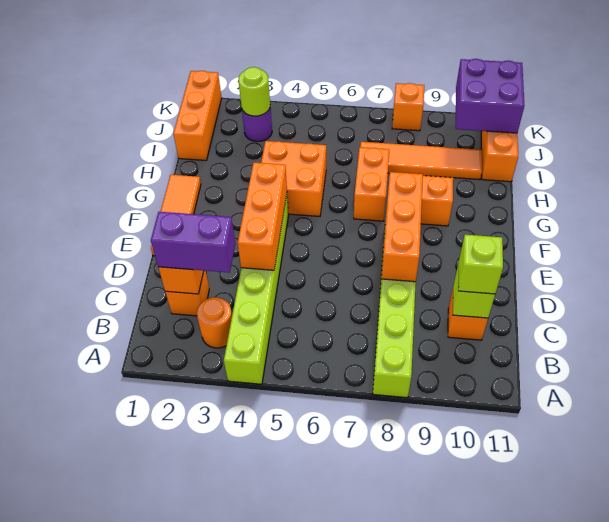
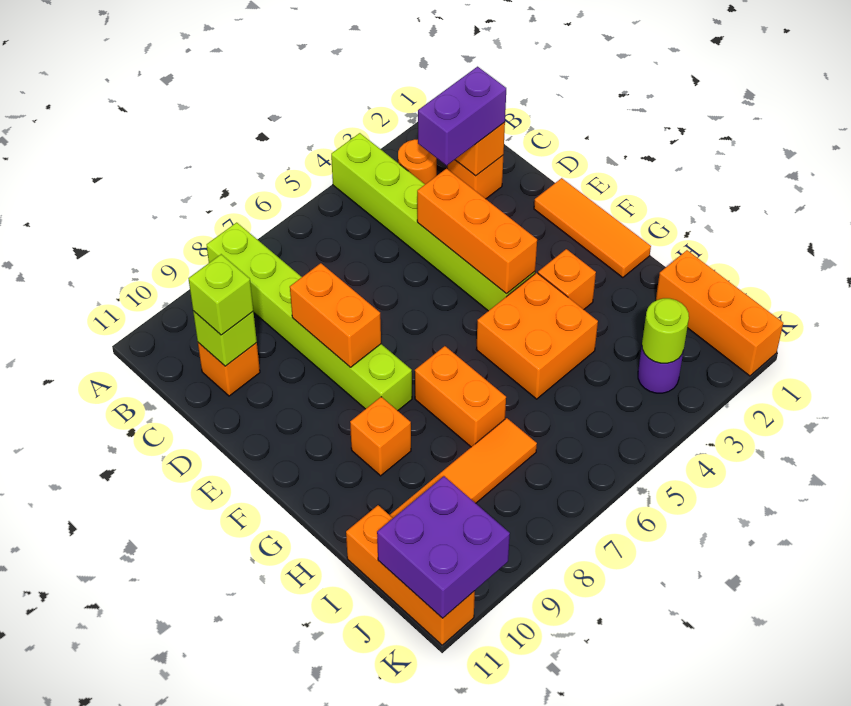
orange brick D8:F8 level 2 -> orange brick D8:E8 level 2
orange brick K8 level 1 -> orange brick G3 level 1

